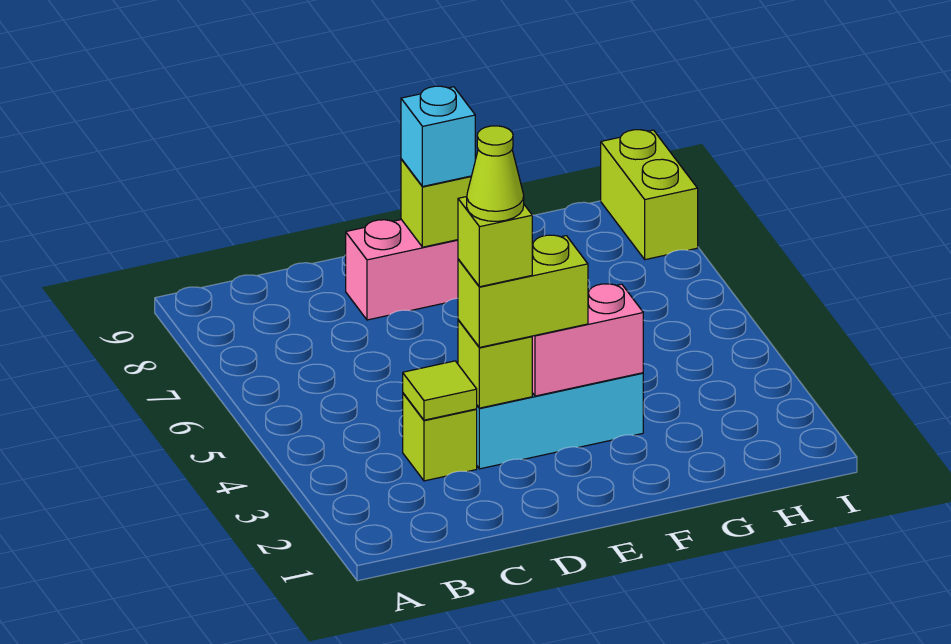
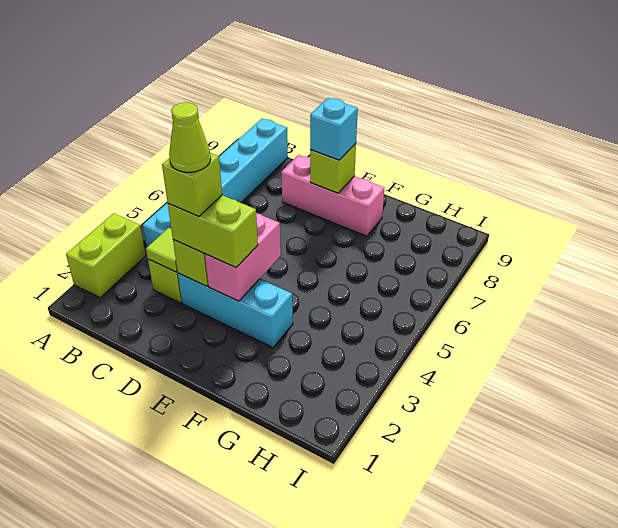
none -> cyan brick B4:B9 level 1
pink brick E3:F3 level 2 -> pink brick E3:E4 level 2
lime brick I8:I9 level 1 -> lime brick A2:A3 level 1

